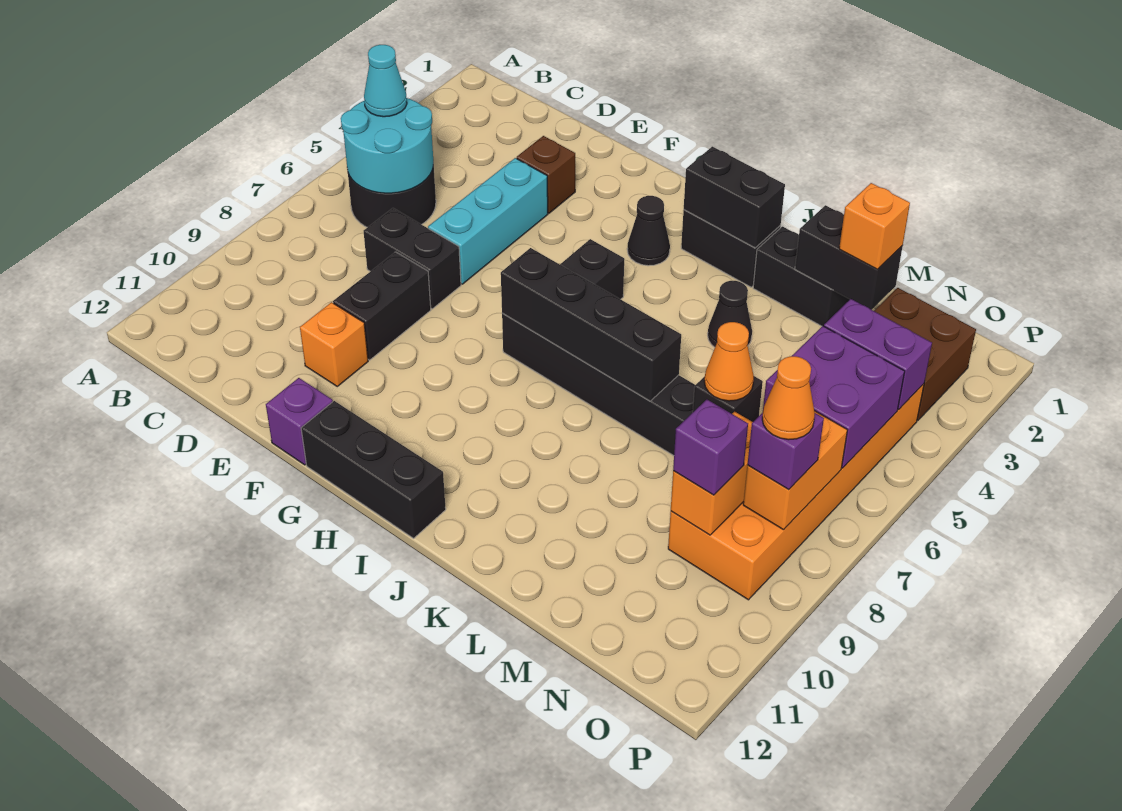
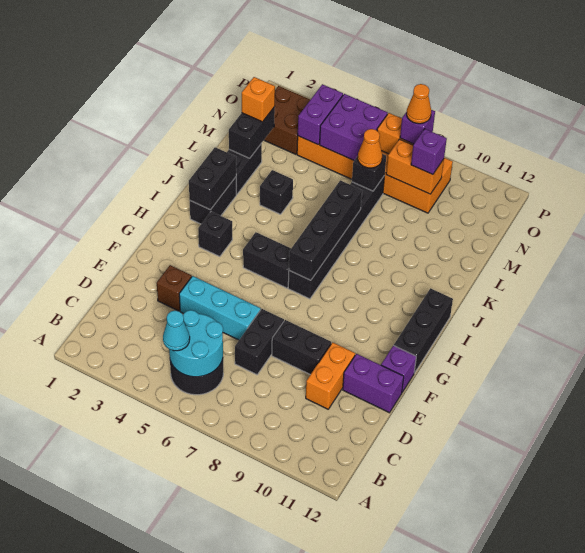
orange brick E10 level 1 -> orange brick D10:E10 level 1
none -> purple brick E11:E12 level 1
black cone H3 level 1 -> black brick H3 level 1
black cone K4 level 1 -> black brick K4 level 1

